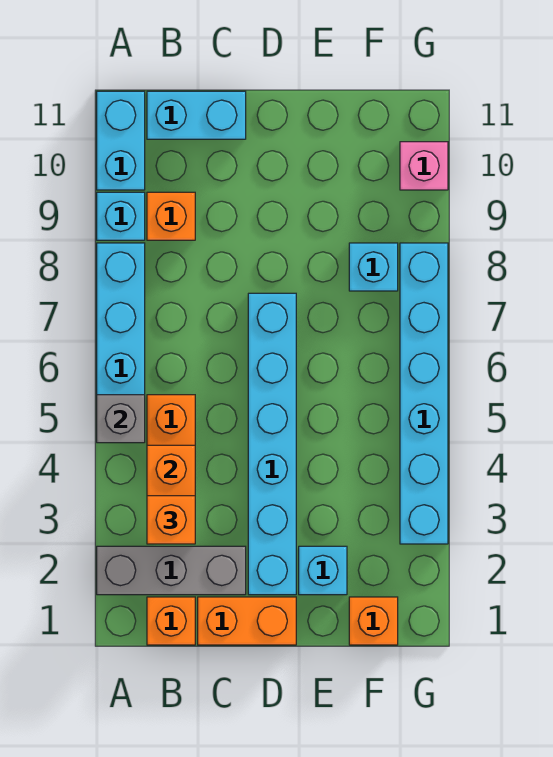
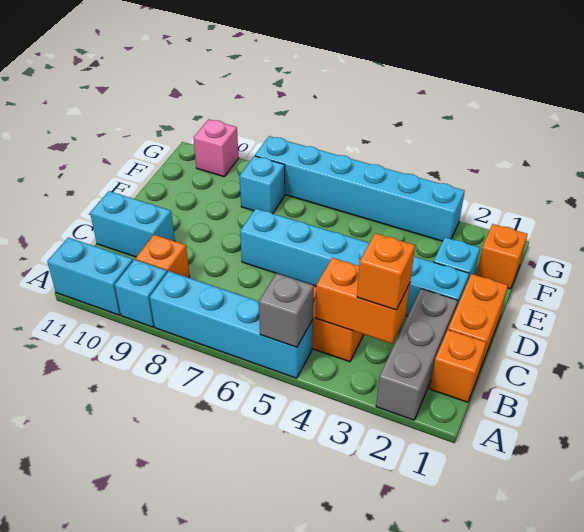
cyan brick B11:C11 level 1 -> cyan brick C10:C11 level 1

